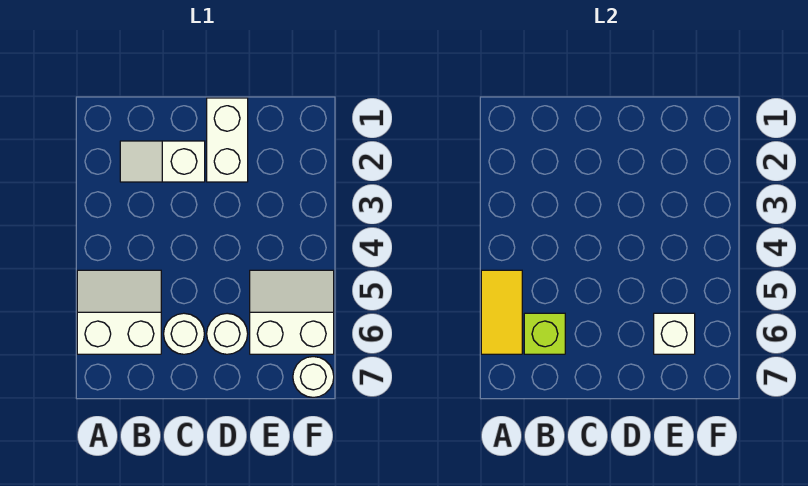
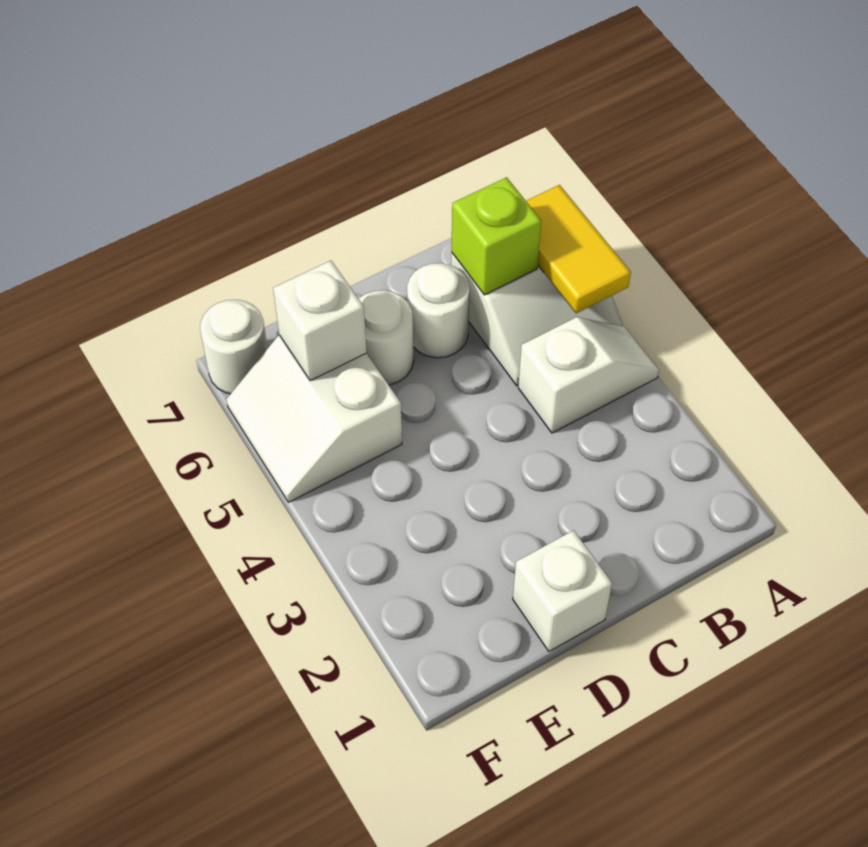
white slope B2:C2 level 1 top C -> white slope A4:B4 level 1 top B
white brick D1:D2 level 1 -> white brick D1 level 1
white slope E5:F6 level 1 top 6 -> white slope E5:F6 level 1 top E

